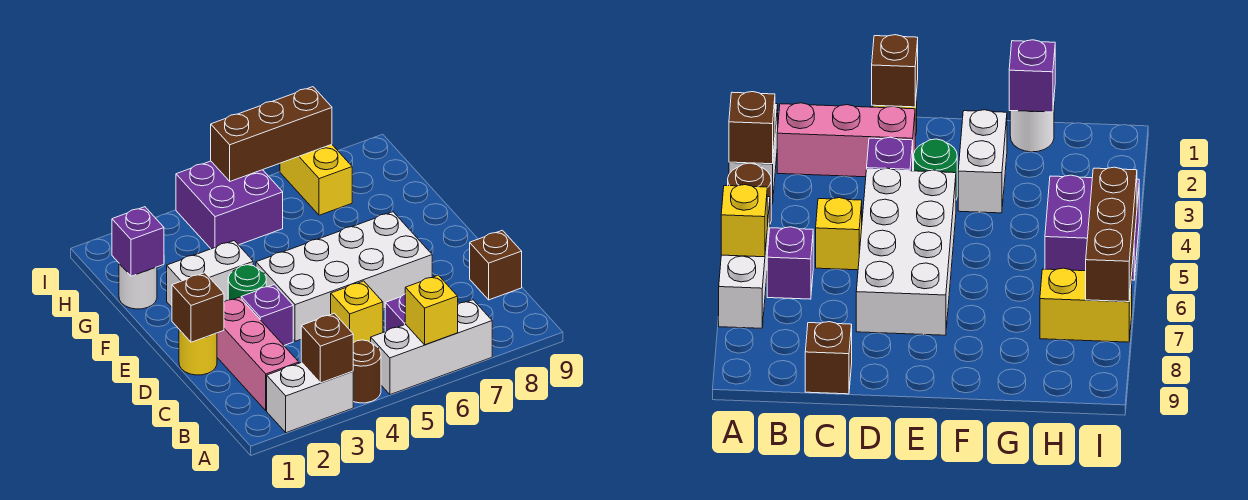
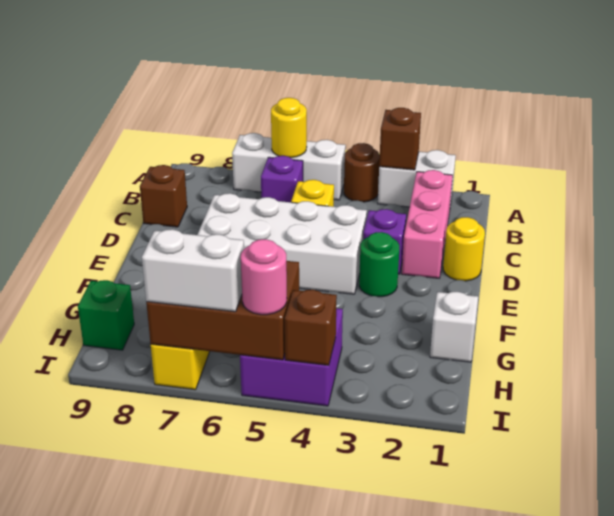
yellow brick A6 level 2 -> yellow round brick A6 level 2
brown brick D1 level 2 -> brown brick I4 level 2
white brick F2:F3 level 1 -> white brick I6:I7 level 3
white round brick G1 level 1 -> white brick G1 level 1
purple brick G1 level 2 -> none
none -> green brick H9 level 1
brown brick I5:I7 level 2 -> brown brick H5:I7 level 2
none -> pink round brick I5 level 3

